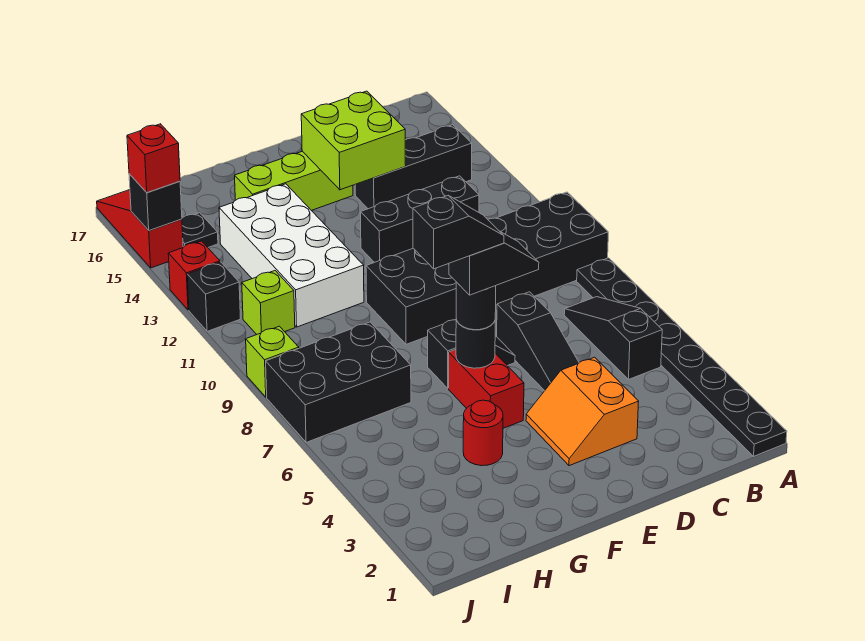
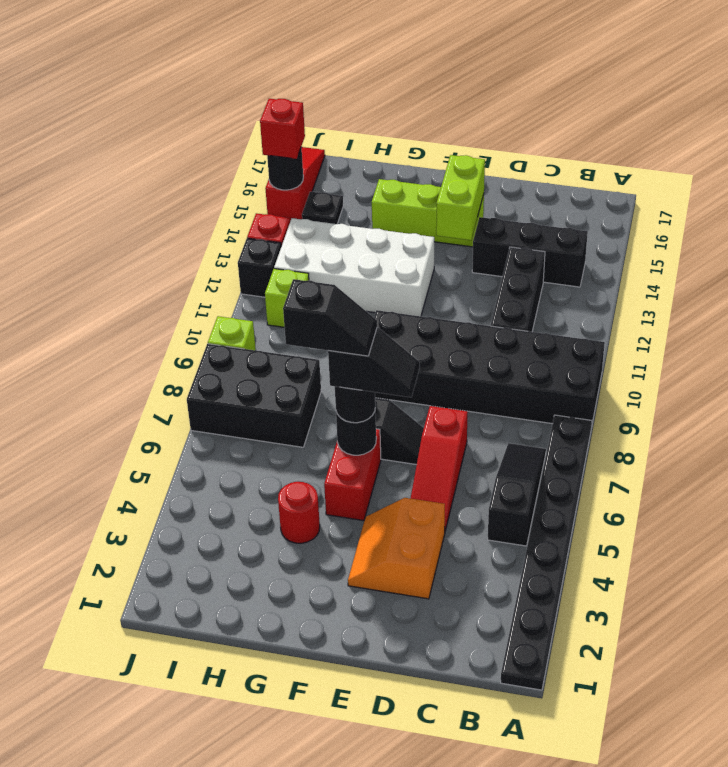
black brick C12:E12 level 1 -> black brick C11:C13 level 1
black slope D5:D7 level 1 top 7 -> red slope D5:D7 level 1 top 7
lime brick D14:E15 level 2 -> lime brick E14:E15 level 2
white brick G11:H14 level 1 -> white brick F12:I13 level 1
black brick J15 level 2 -> black round brick J15 level 2

